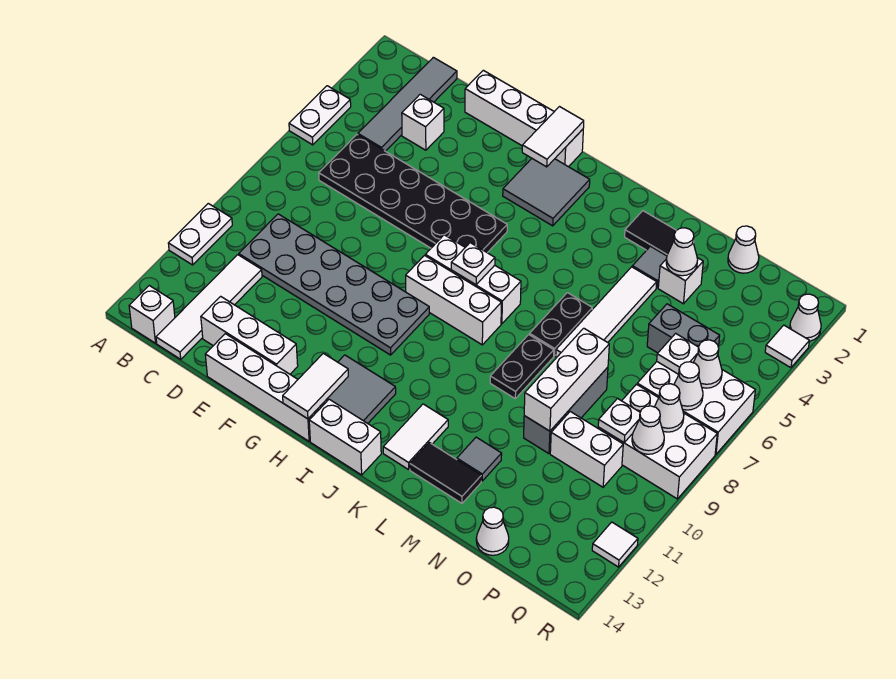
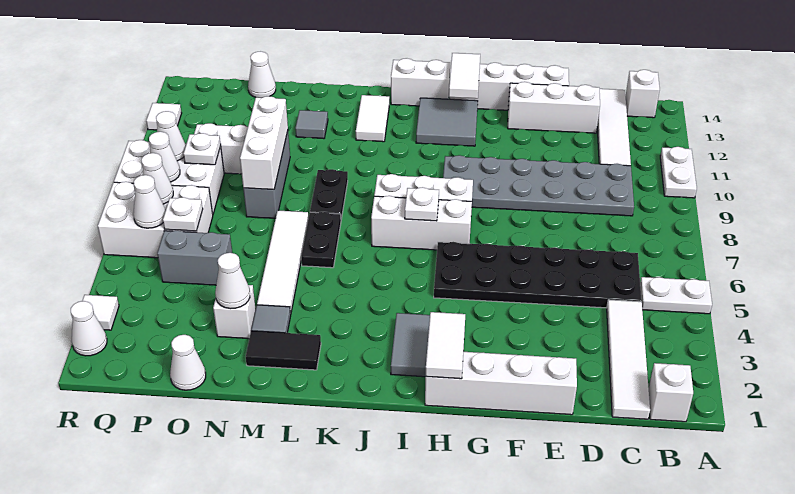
white plate A4:A5 level 1 -> white plate A5:B5 level 1
grey tile C1:C4 level 1 -> white tile C1:C4 level 1
white brick D3 level 1 -> white brick B1 level 1
black tile L13:M13 level 1 -> none

